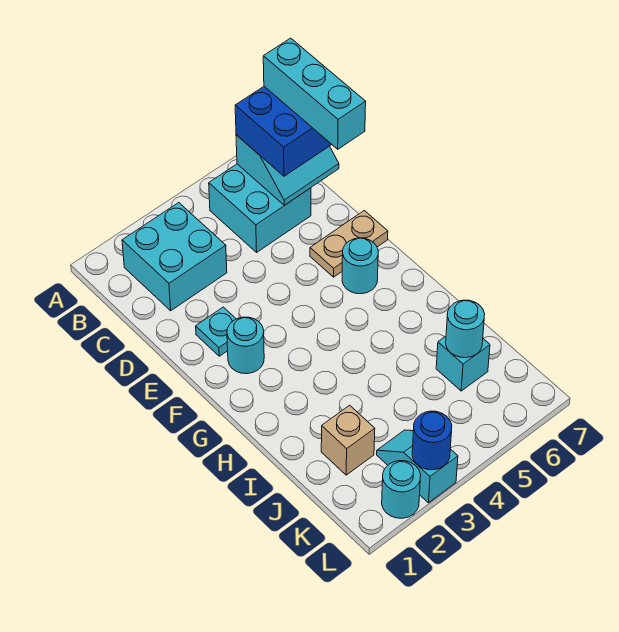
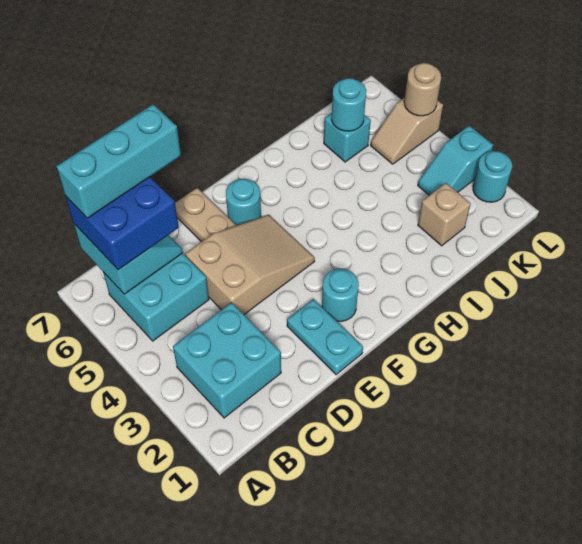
none -> tan slope D4:F5 level 1 top D
cyan plate E2 level 1 -> cyan plate E1:E2 level 1
none -> tan slope K5:L5 level 1 top L
blue round brick L3 level 2 -> none
none -> tan round brick L5 level 2

